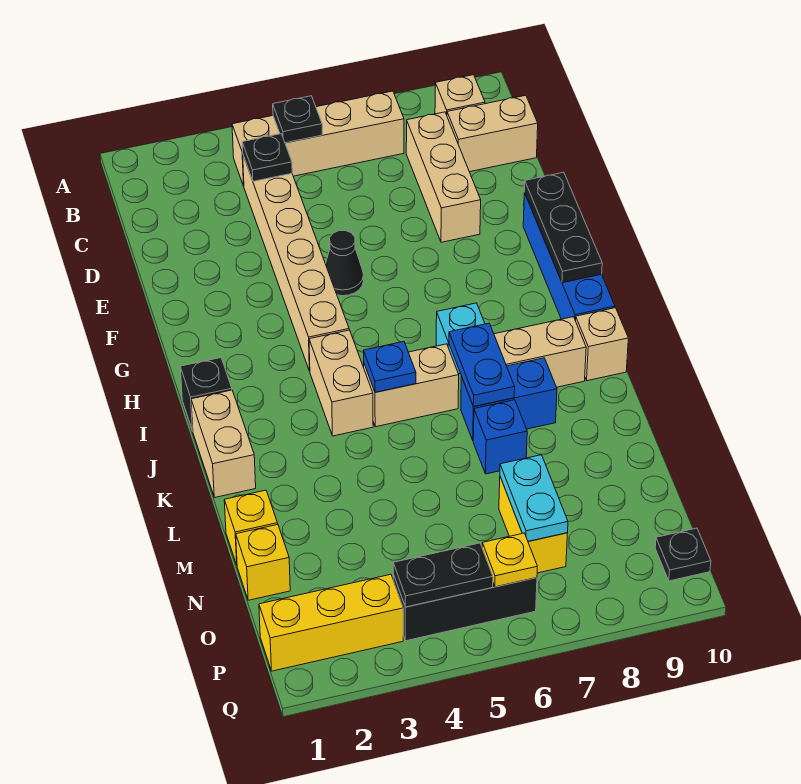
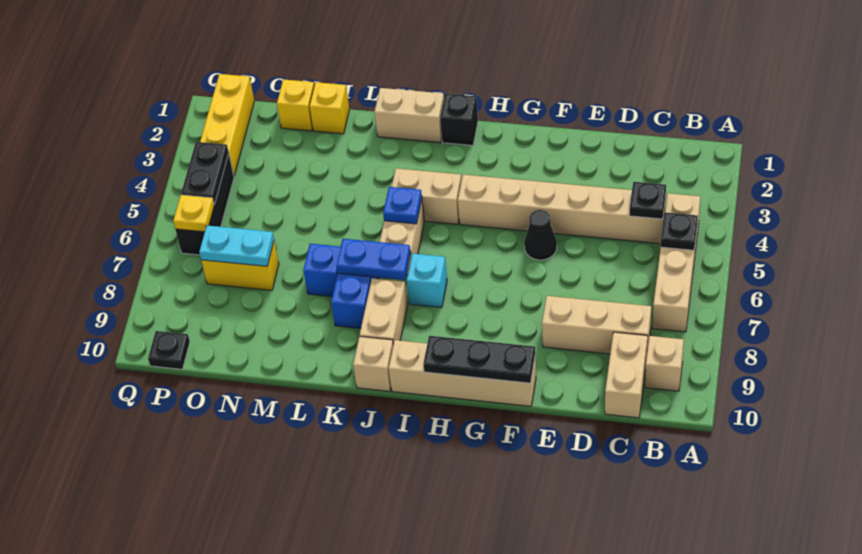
blue brick F10:I10 level 1 -> tan brick F10:I10 level 1

